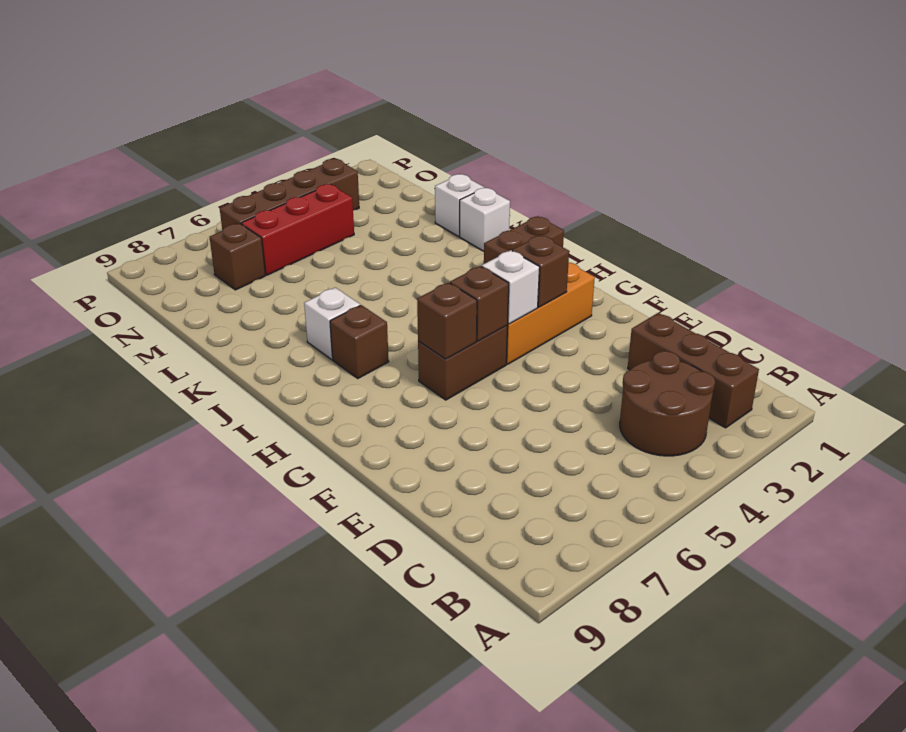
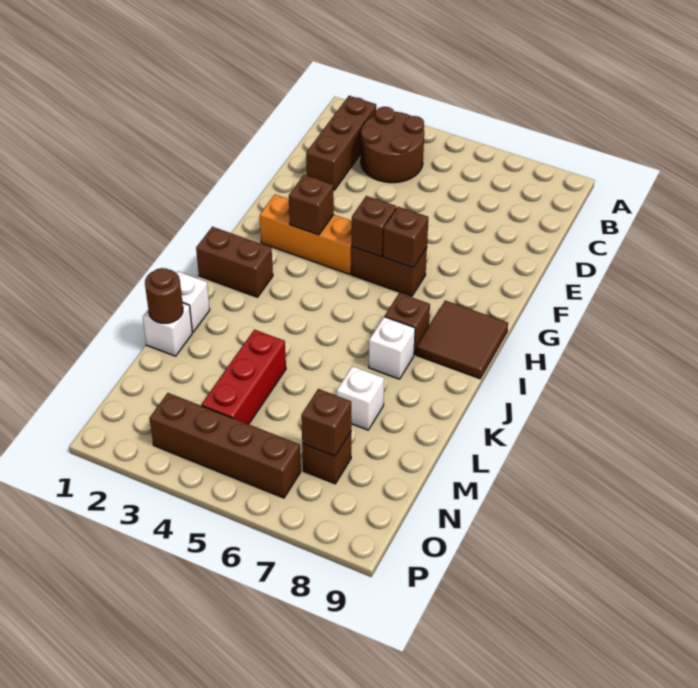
white brick G4 level 2 -> white brick L7 level 1
none -> brown tile H8:I9 level 1
none -> brown round brick L1 level 2
red brick N4:N6 level 1 -> red brick L4:N4 level 1
none -> brown brick N7 level 2

